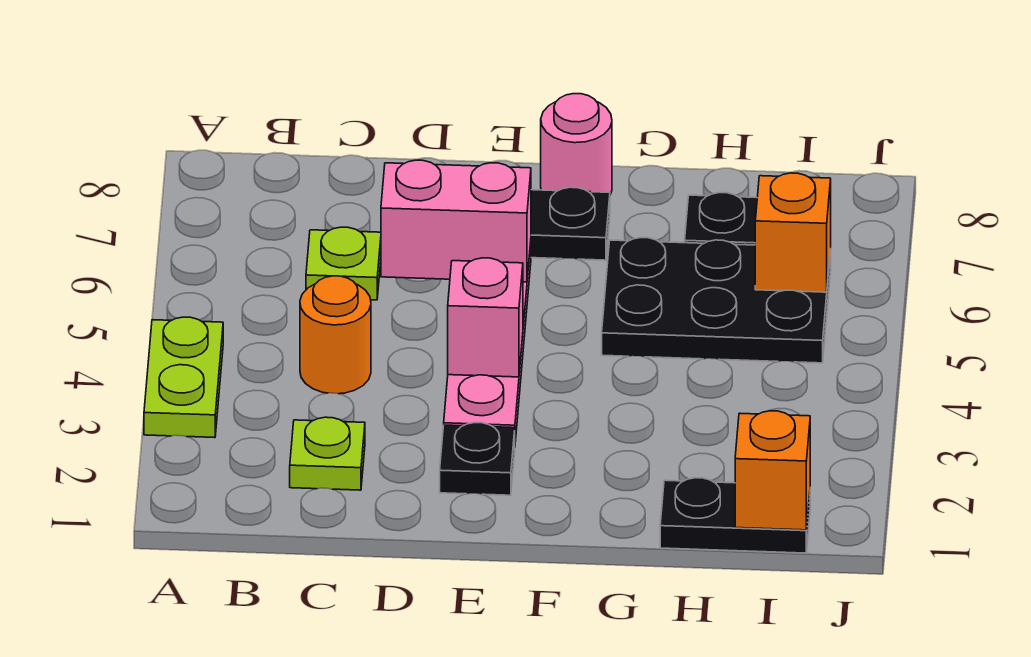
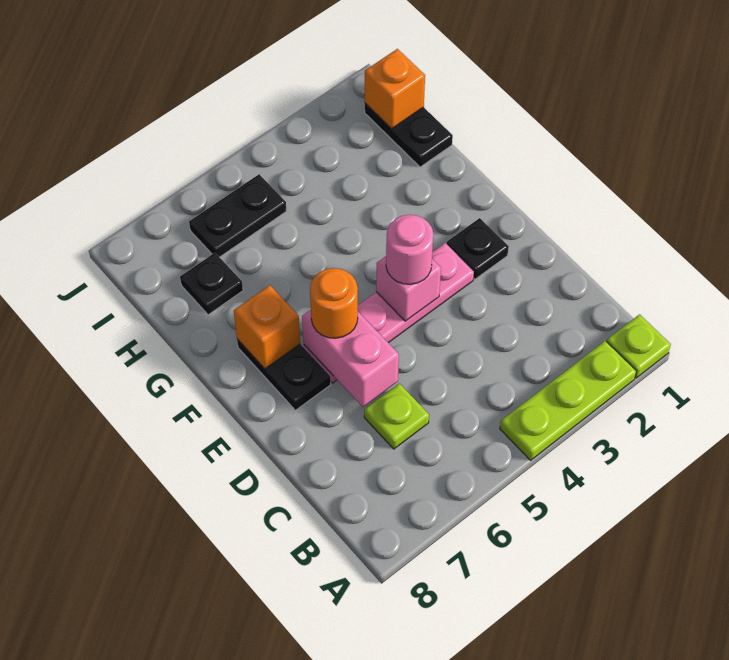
lime plate A3:A4 level 1 -> lime plate A2:A4 level 1
lime plate C2 level 1 -> lime plate A1 level 1
orange round brick C4 level 1 -> orange round brick E6 level 3
pink round brick F8 level 1 -> pink round brick E4 level 3
black plate G5:I6 level 1 -> black plate I5:I6 level 1
orange brick I6 level 2 -> orange brick F7 level 2

